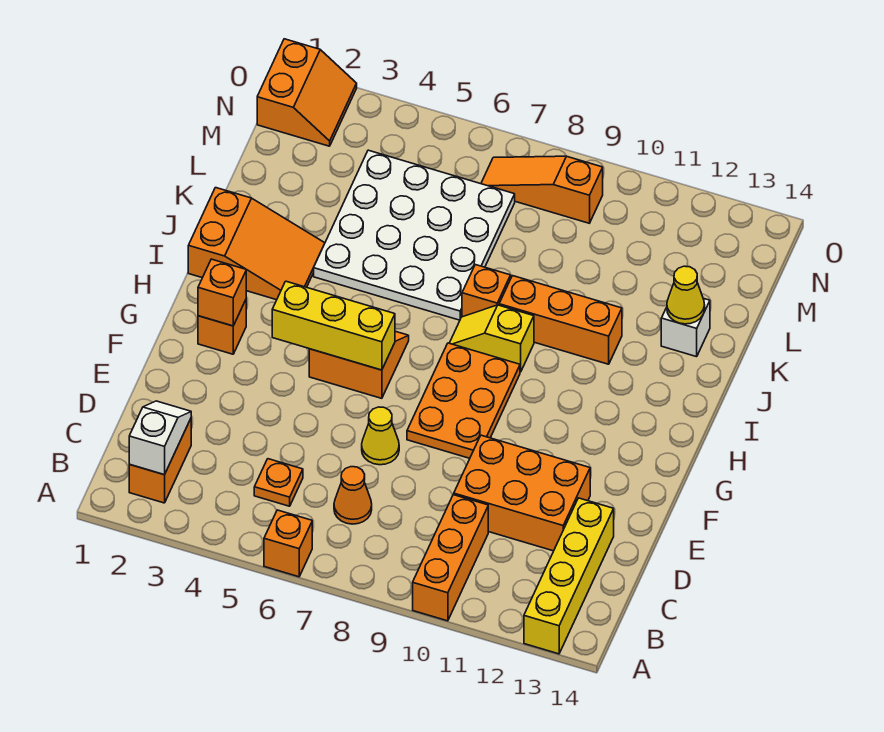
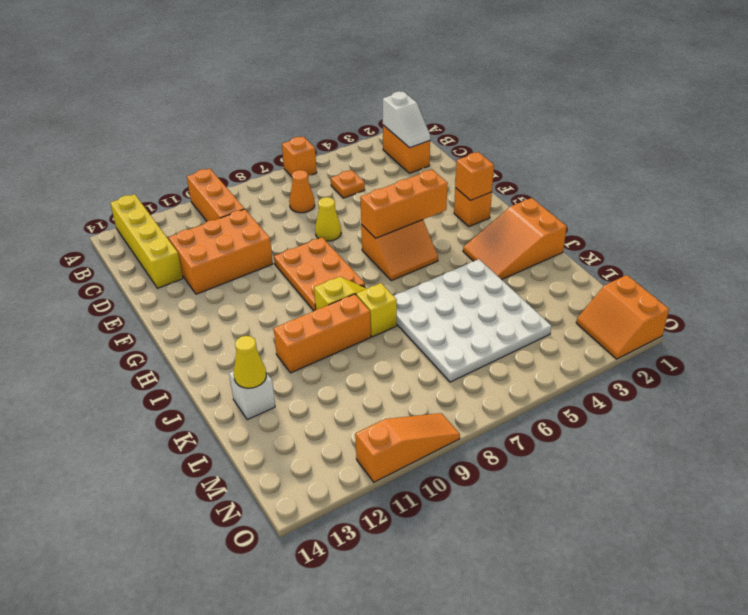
yellow brick G4:G6 level 2 -> orange brick G4:G6 level 2
orange brick J8 level 1 -> yellow brick J8 level 1
orange slope N7:N9 level 1 top 9 -> orange slope O9:O11 level 1 top 11

